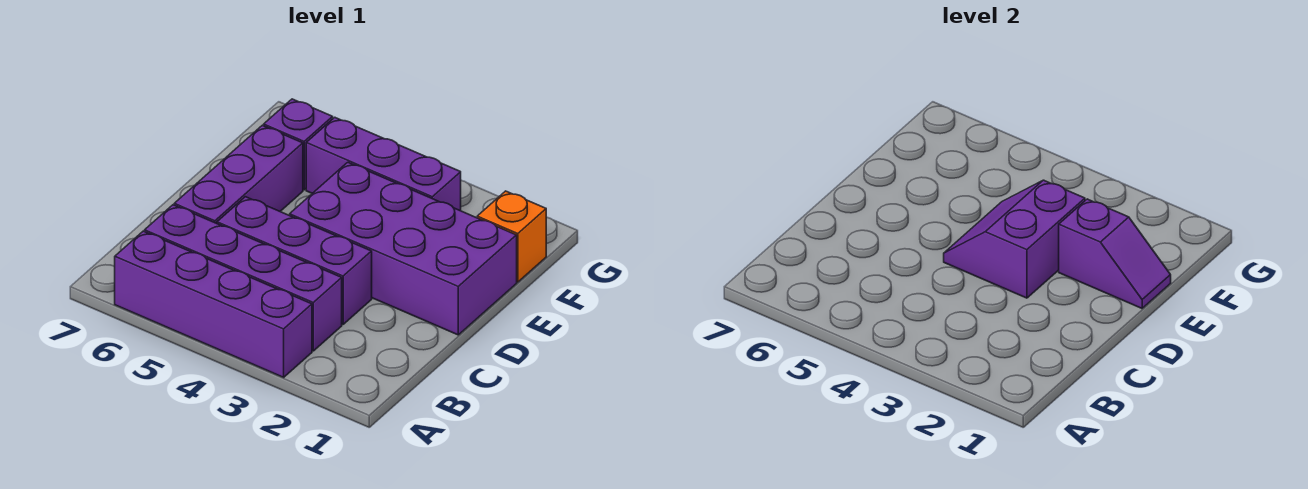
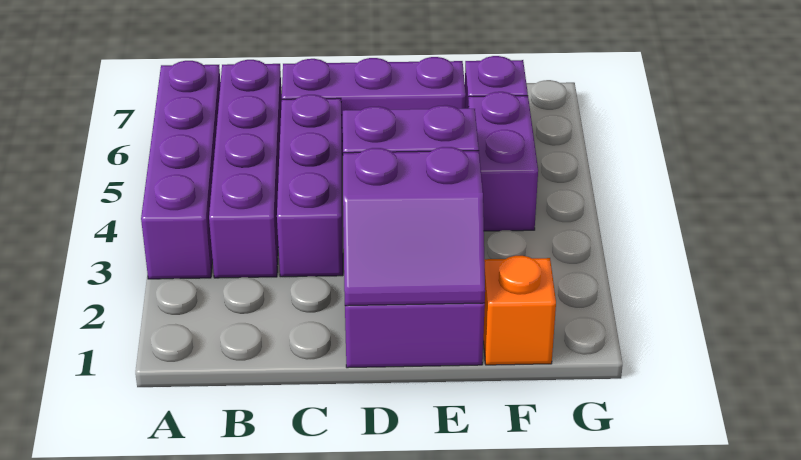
purple slope E1:E2 level 2 top 2 -> purple slope D1:E2 level 2 top 2
purple brick F3:F5 level 1 -> purple brick F4:F5 level 1

